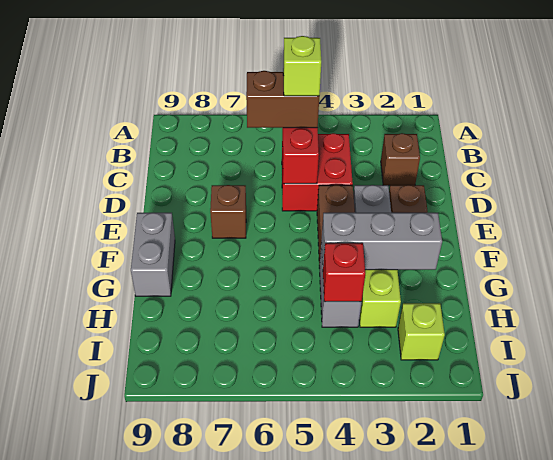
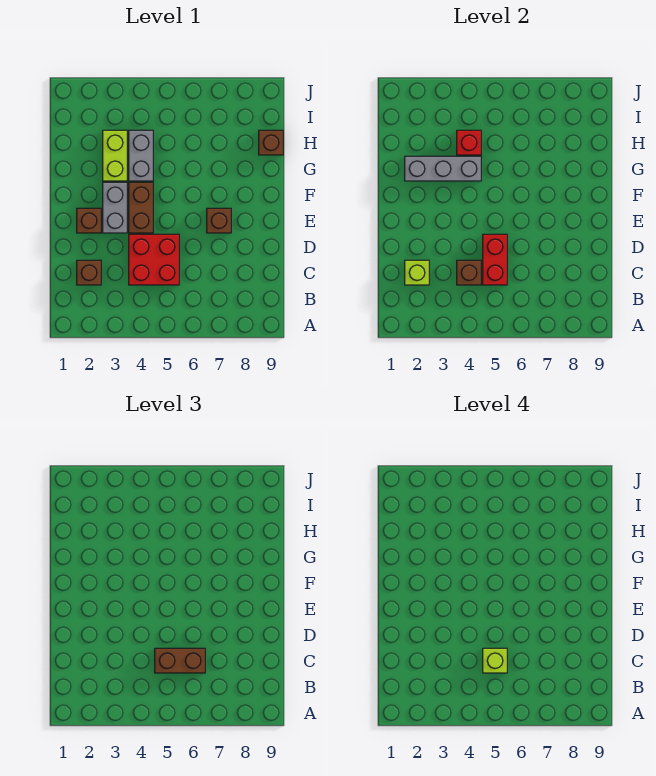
none -> brown brick C4 level 2
grey brick F9:G9 level 1 -> none
none -> brown brick H9 level 1
lime brick I2 level 1 -> lime brick C2 level 2

